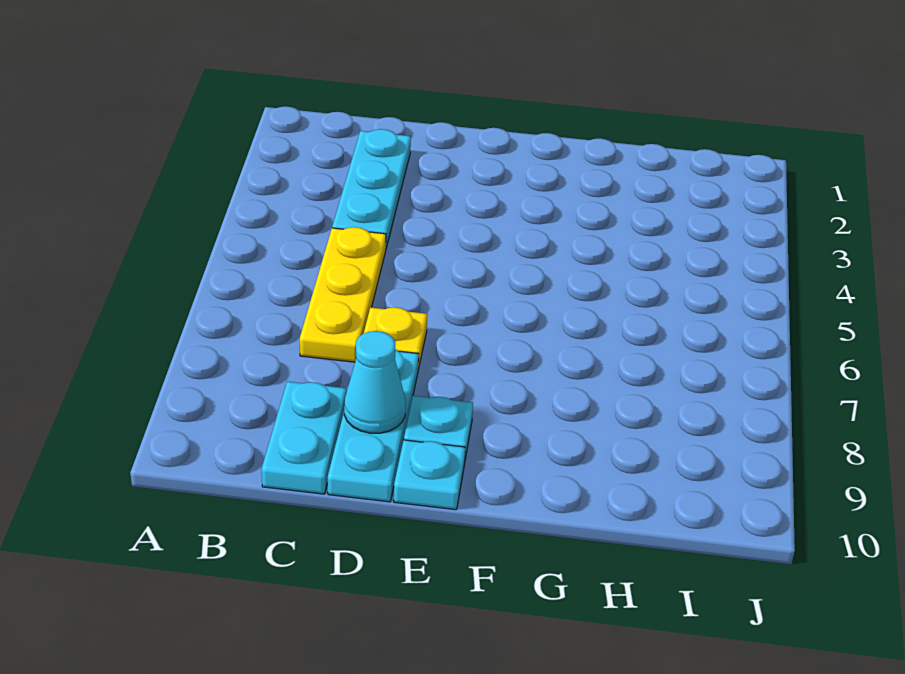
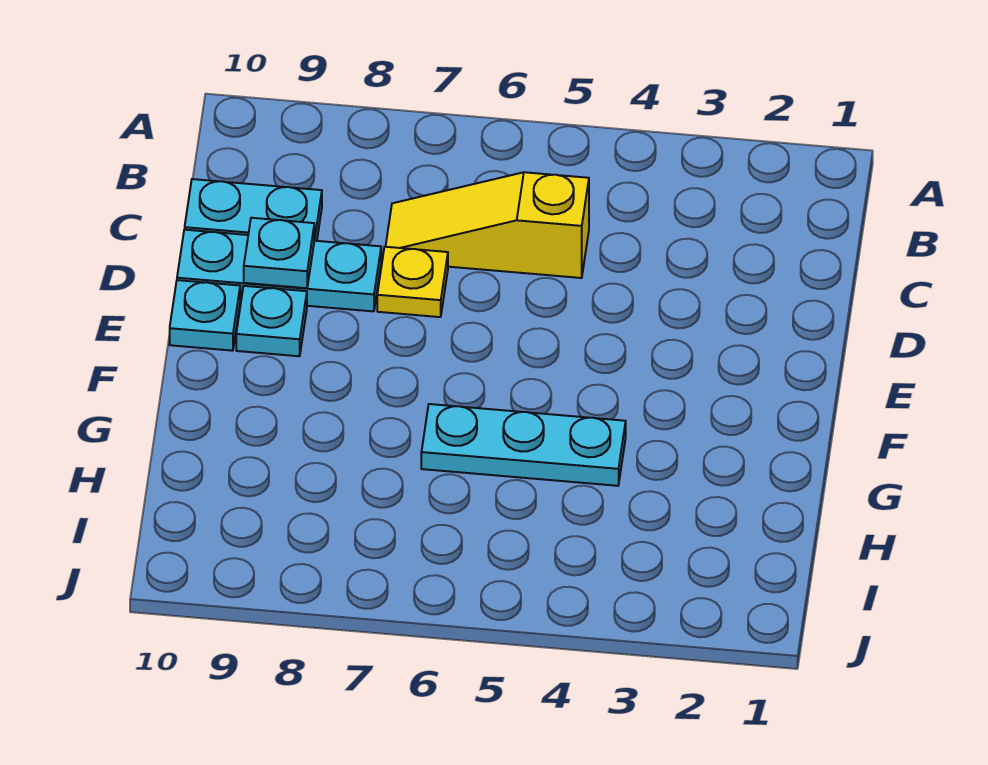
cyan plate C2:C4 level 1 -> cyan plate G4:G6 level 1
yellow plate C5:C7 level 1 -> yellow slope C5:C7 level 1 top 5
cyan cone D9 level 2 -> cyan plate D9 level 2

